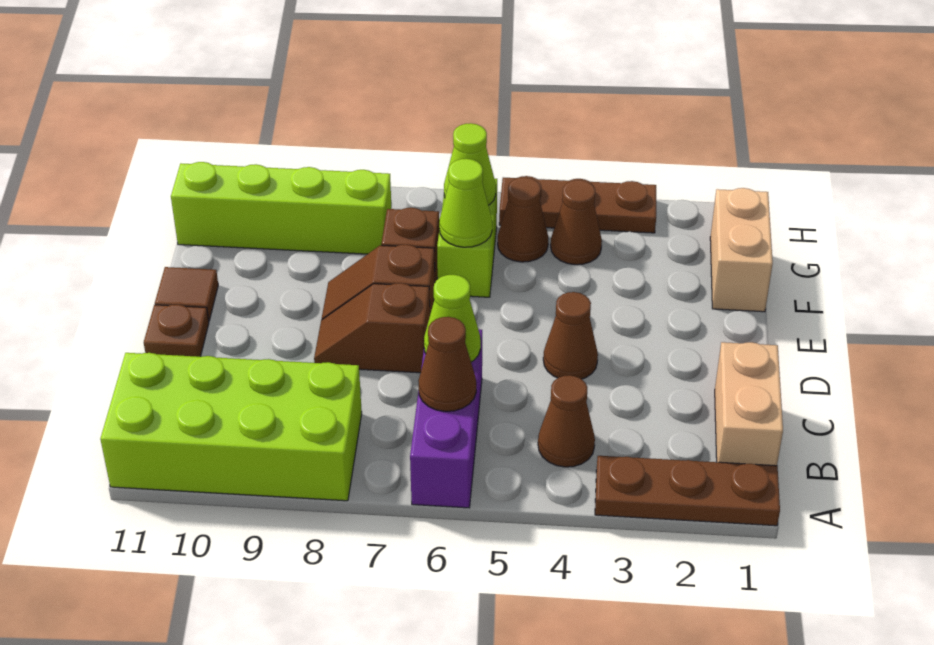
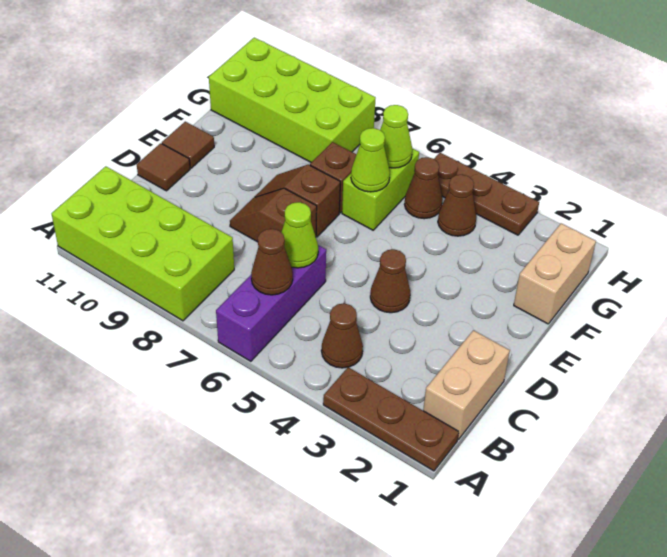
brown plate D11 level 1 -> brown tile D11 level 1
lime brick G8:G11 level 1 -> lime brick G8:H11 level 1

